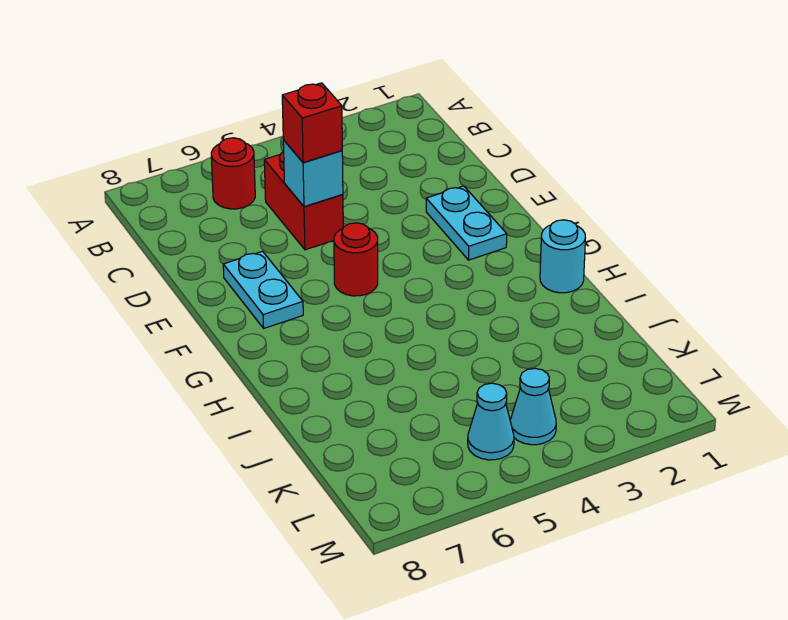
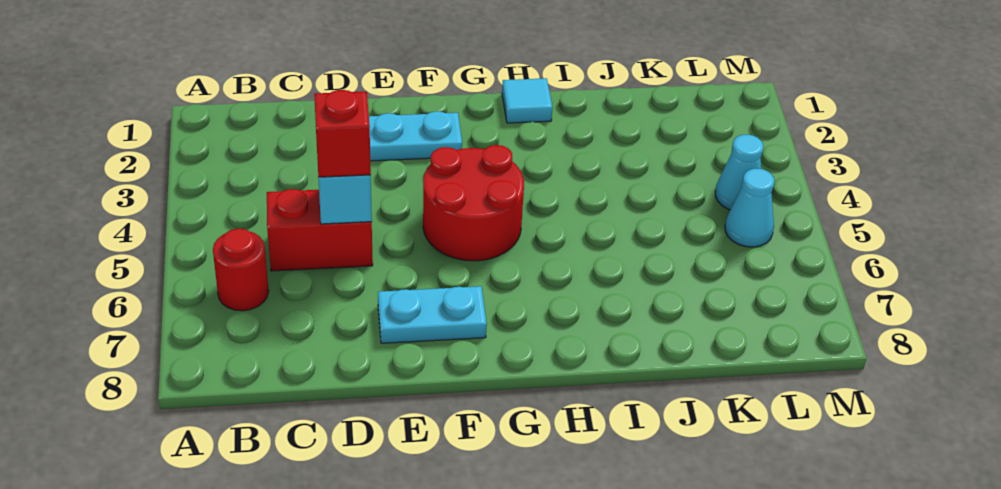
red round brick F5 level 1 -> red round brick F4:G5 level 1
cyan round brick H1 level 1 -> cyan tile H1 level 1

